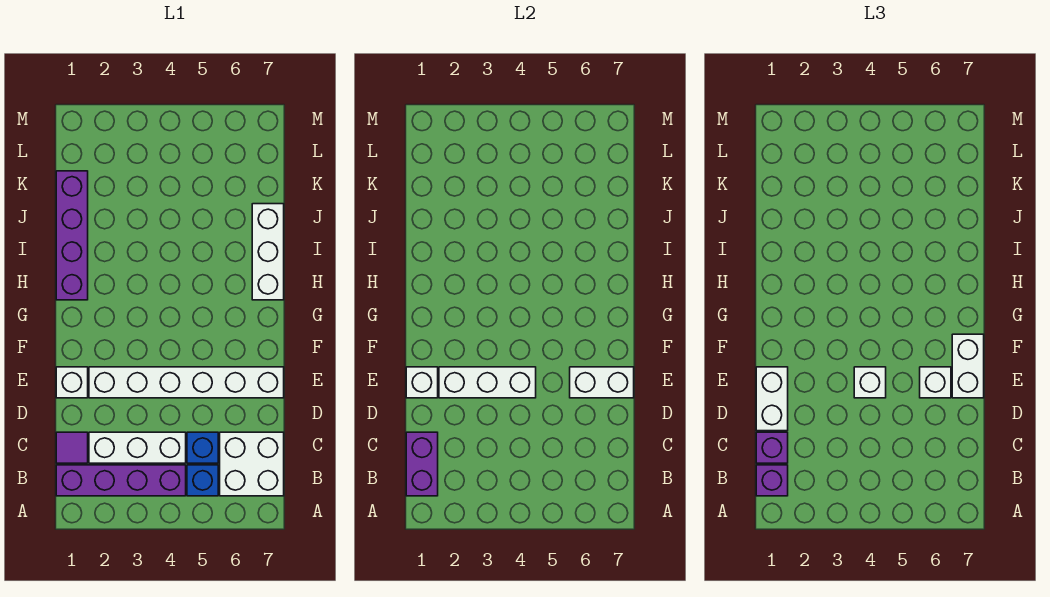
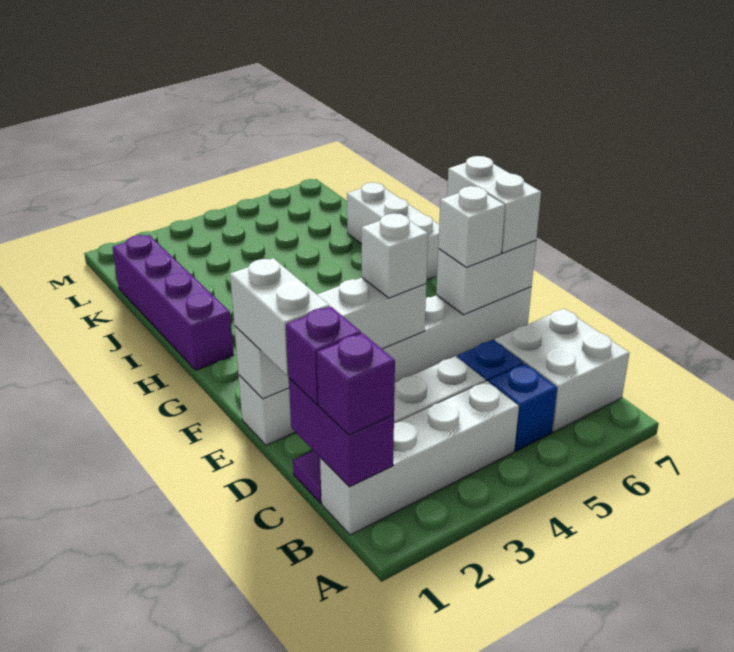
purple brick B1:B4 level 1 -> white brick B1:B4 level 1

